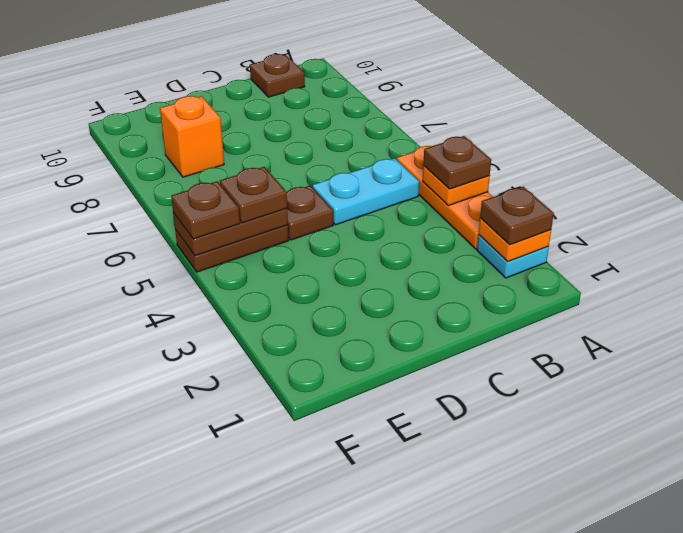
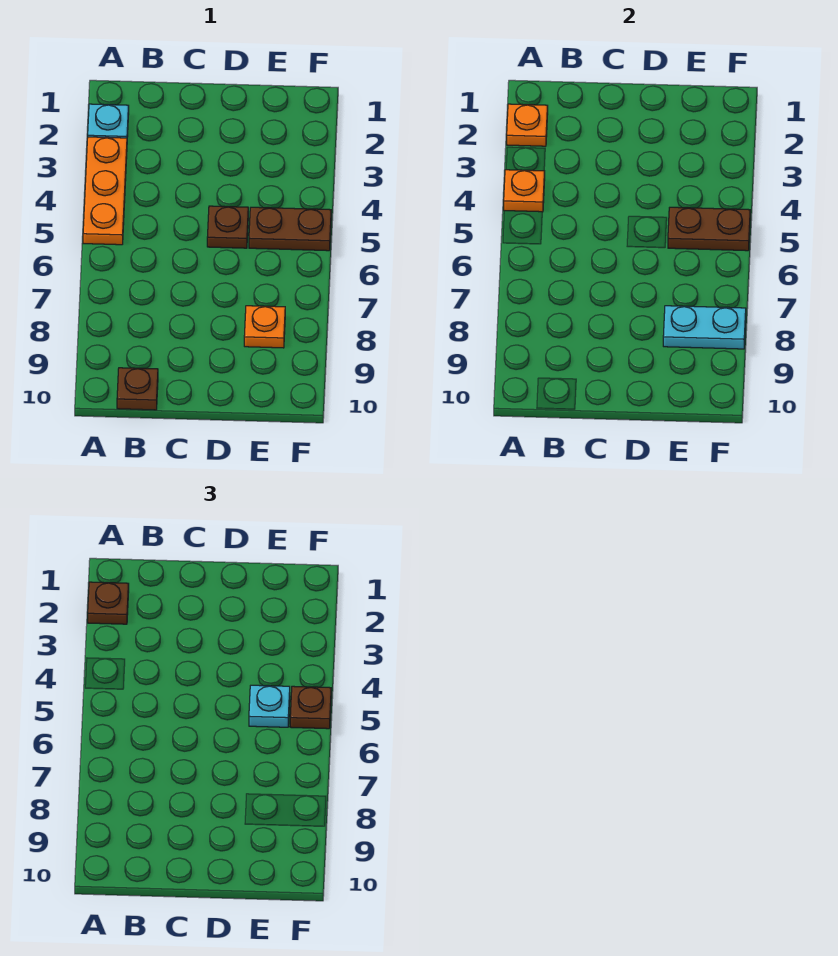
brown plate A4 level 3 -> none
cyan plate B5:C5 level 1 -> cyan plate E8:F8 level 2
brown plate E5 level 3 -> cyan plate E5 level 3
orange brick E8 level 1 -> orange plate E8 level 1

